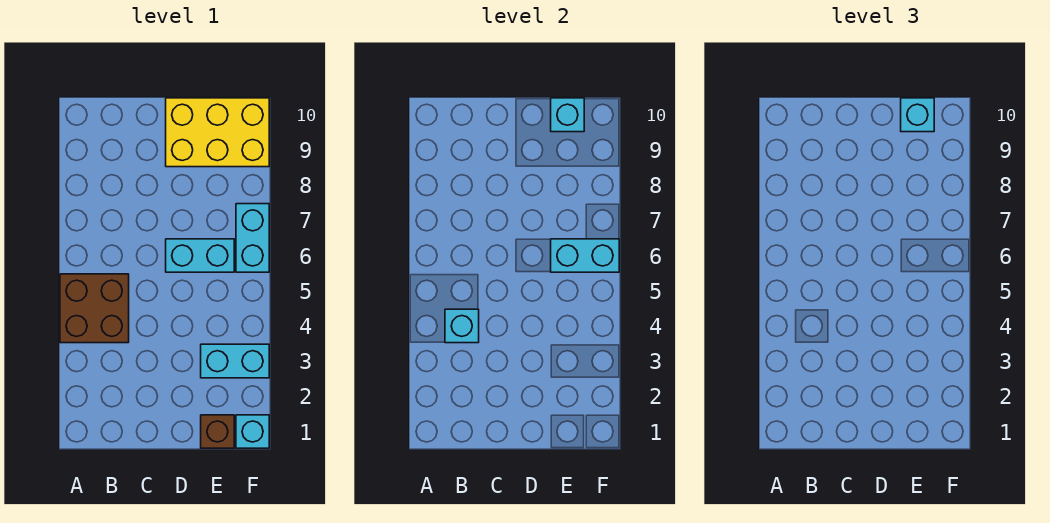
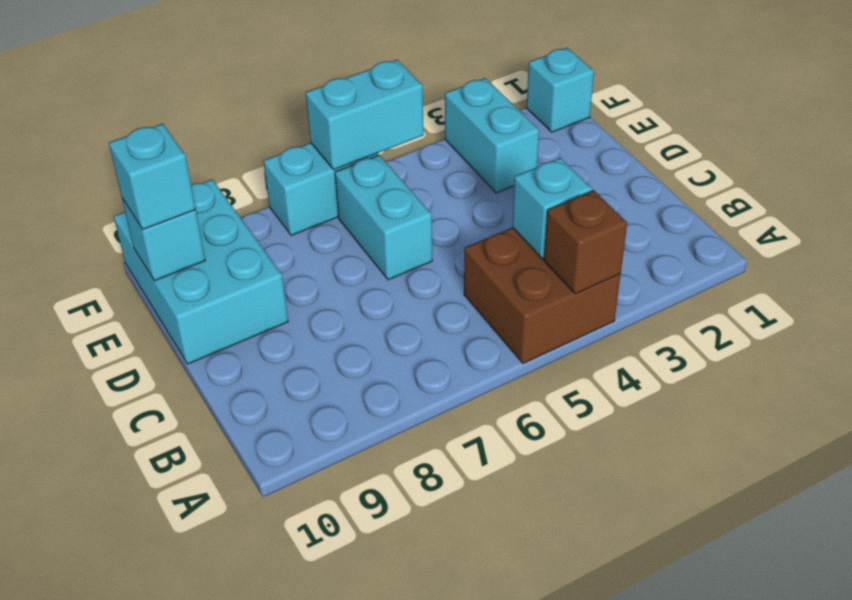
yellow brick D9:F10 level 1 -> cyan brick D9:F10 level 1
brown brick E1 level 1 -> brown brick A4 level 2
cyan brick E6:F6 level 2 -> cyan brick F5:F6 level 2

